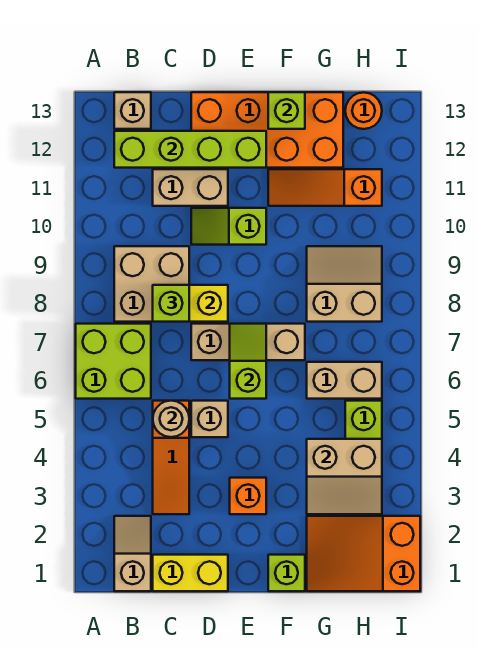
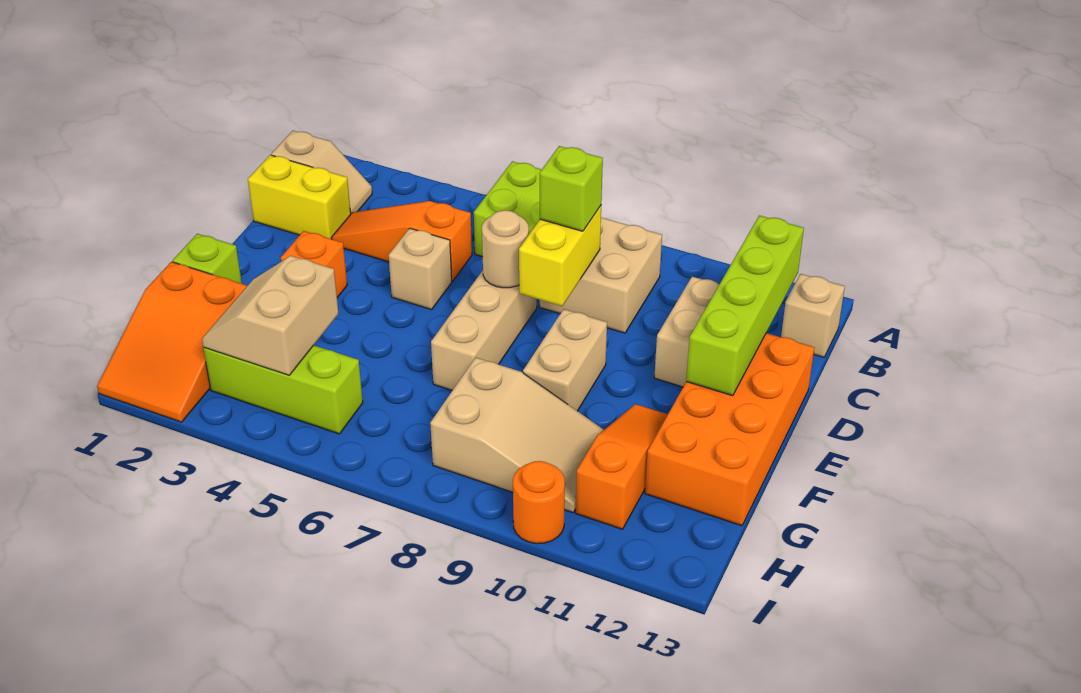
yellow brick C1:D1 level 1 -> yellow brick C1:C2 level 1
tan round brick C5 level 2 -> tan round brick D7 level 2
lime slope D10:E10 level 1 top E -> none
lime slope E6:E7 level 2 top 6 -> none
lime brick F13 level 2 -> none
orange slope G1:I2 level 1 top I -> orange slope G1:I2 level 1 top G
tan brick G6:H6 level 1 -> tan brick E9:F9 level 1
tan slope G8:H9 level 1 top 8 -> tan slope G8:H10 level 1 top 8
orange round brick H13 level 1 -> orange round brick I10 level 1

